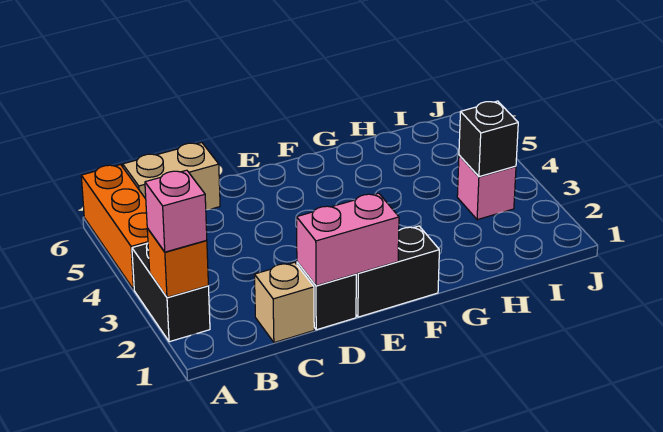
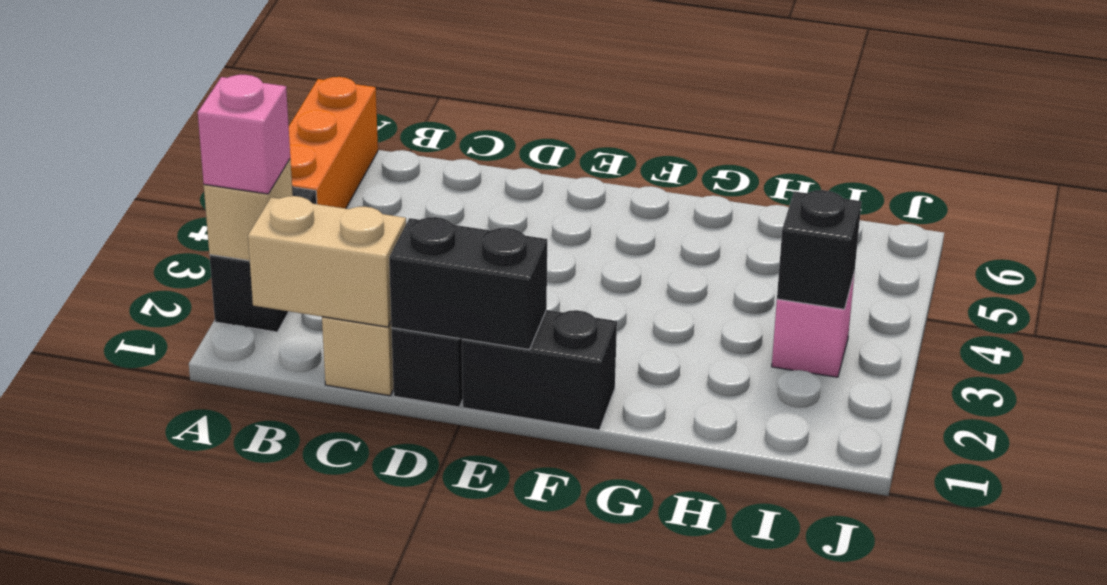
orange brick A2 level 2 -> tan brick A2 level 2
tan brick B6:C6 level 1 -> tan brick B1:C1 level 2
pink brick D1:E1 level 2 -> black brick D1:E1 level 2

